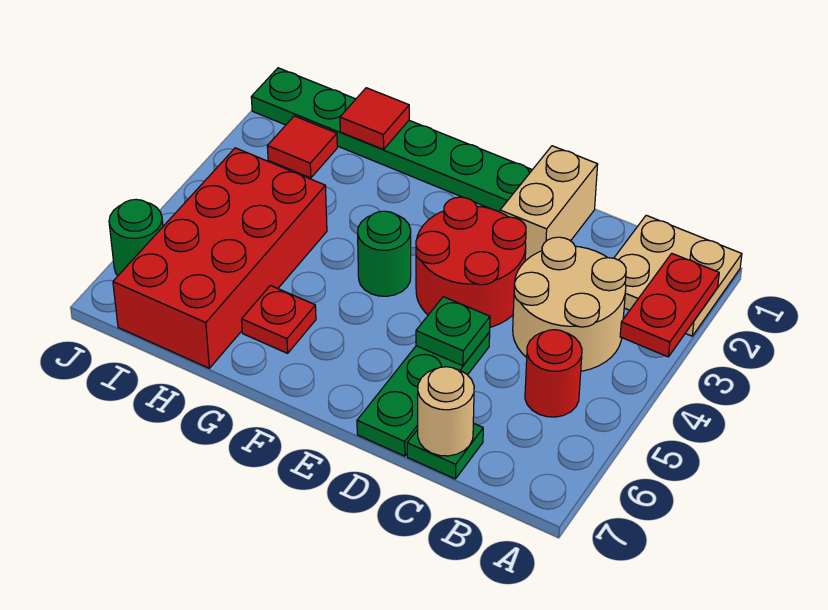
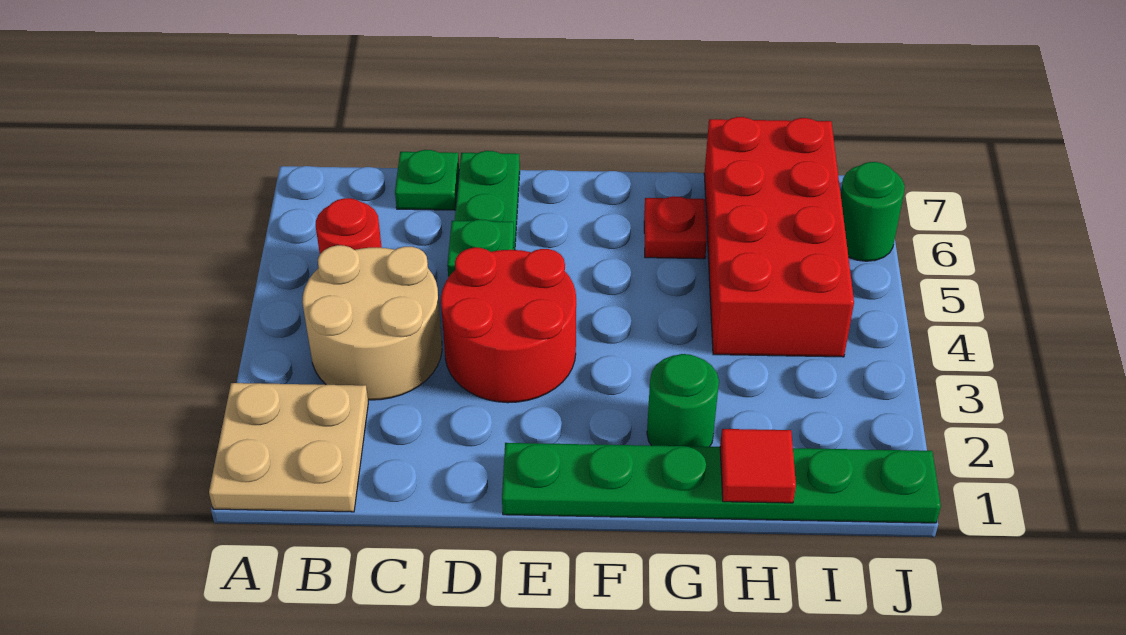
red plate A2:A3 level 2 -> none
tan round brick C7 level 2 -> none
tan brick D1:D2 level 1 -> none
green round brick F4 level 1 -> green round brick G2 level 1
red tile I2 level 1 -> none

